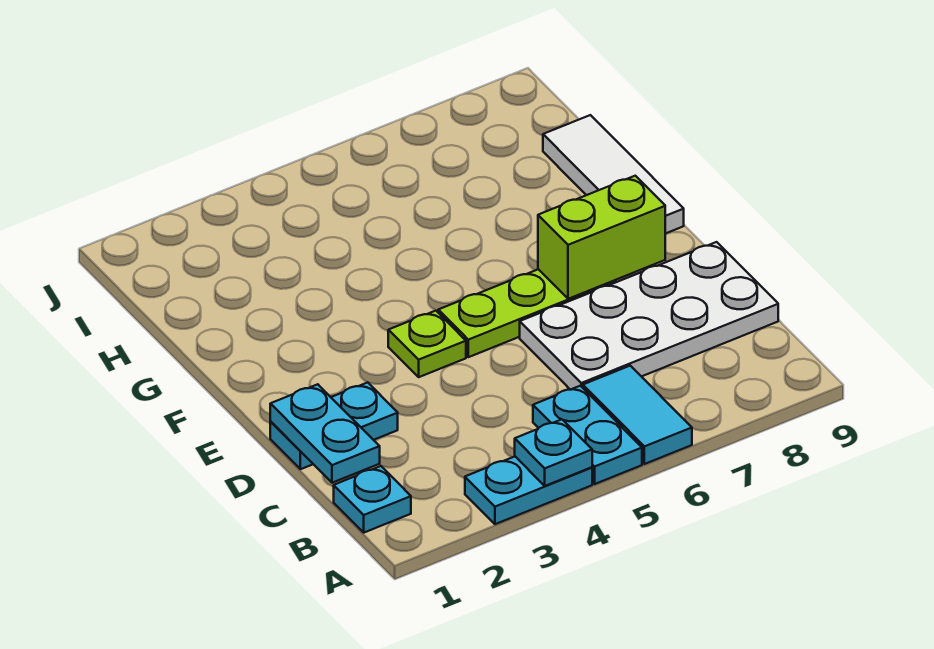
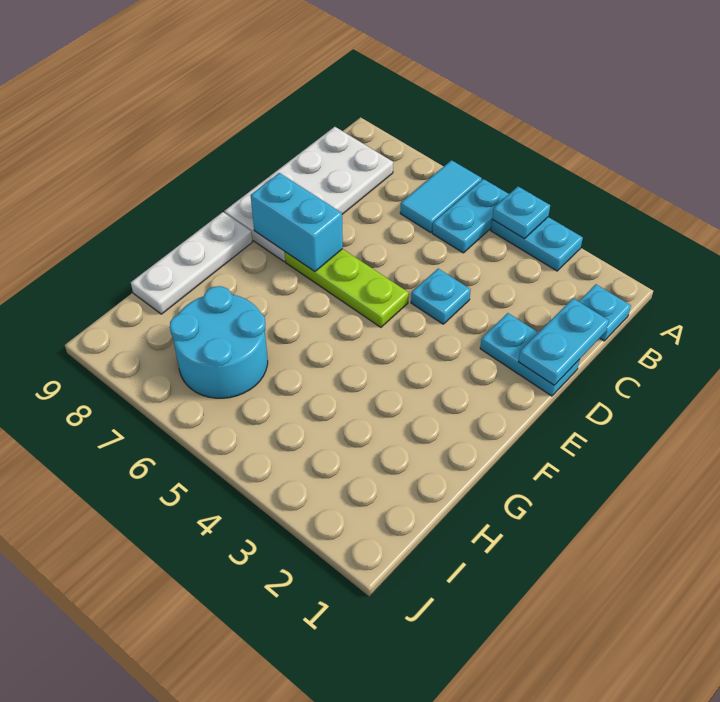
white plate C6:D9 level 1 -> white plate B8:E9 level 1
none -> cyan plate D4 level 1
lime plate E4 level 1 -> none
lime brick E7:E8 level 2 -> cyan brick E7:E8 level 2
white tile F9:H9 level 1 -> white plate F9:H9 level 1
none -> cyan round brick H6:I7 level 1

